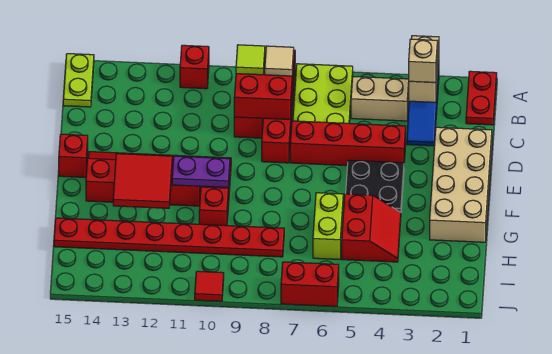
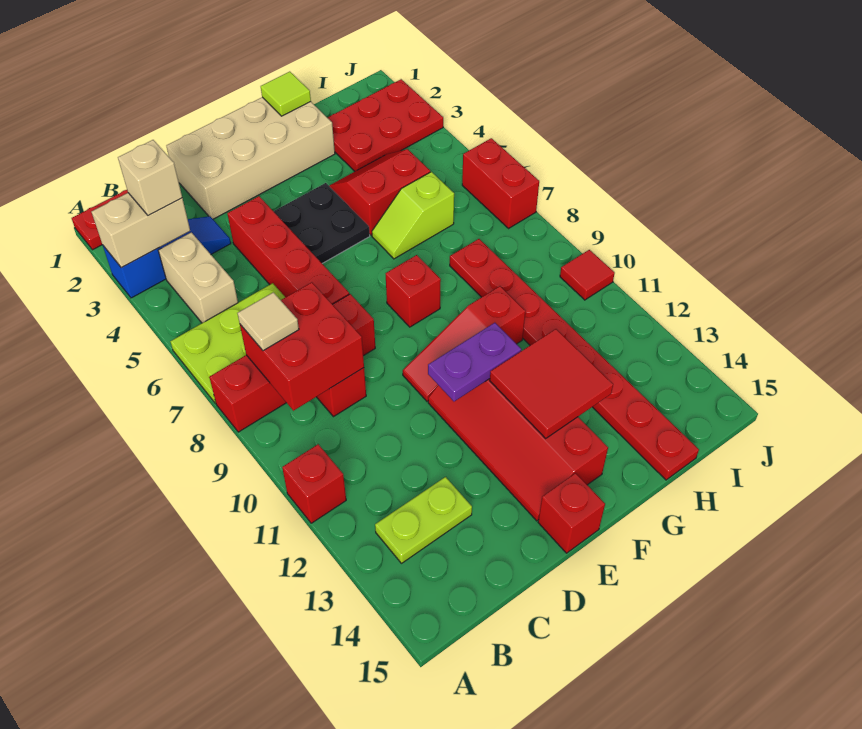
lime plate A15:B15 level 1 -> lime plate B13:C13 level 1
lime tile B9 level 3 -> lime tile G1 level 2
none -> red brick F8 level 1
purple plate F10:F11 level 2 -> purple plate E11:F11 level 2
lime brick G6:H6 level 1 -> lime slope G6:H6 level 1 top H
none -> red plate H2:J3 level 1

